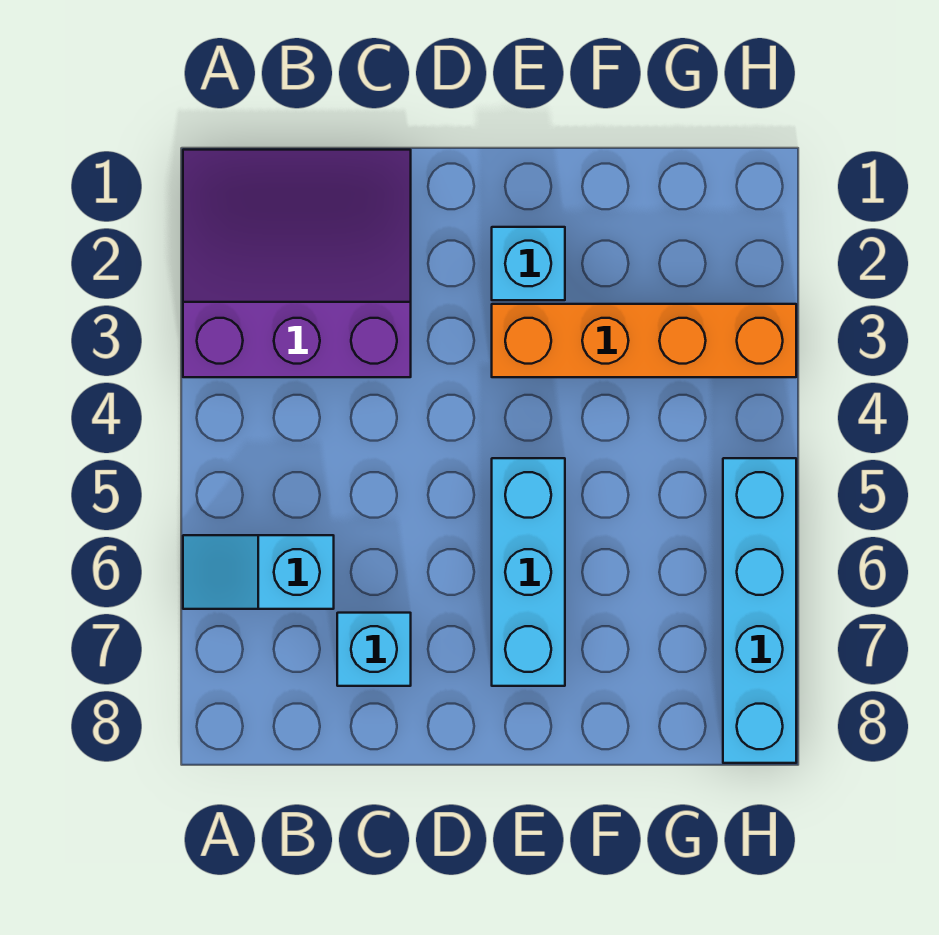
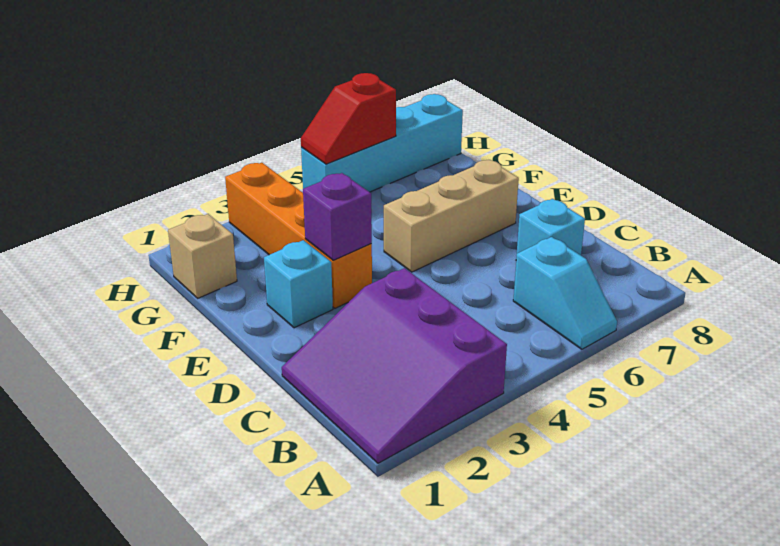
none -> purple brick E3 level 2
cyan brick E5:E7 level 1 -> tan brick E5:E7 level 1
none -> tan brick G1 level 1
none -> red slope H5:H6 level 2 top 6

